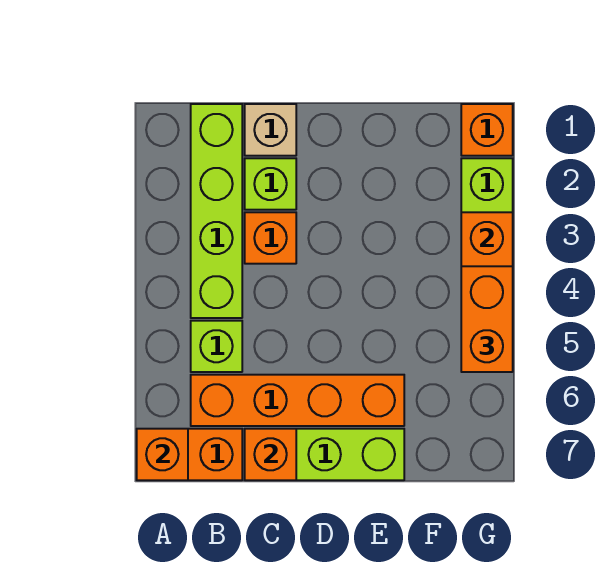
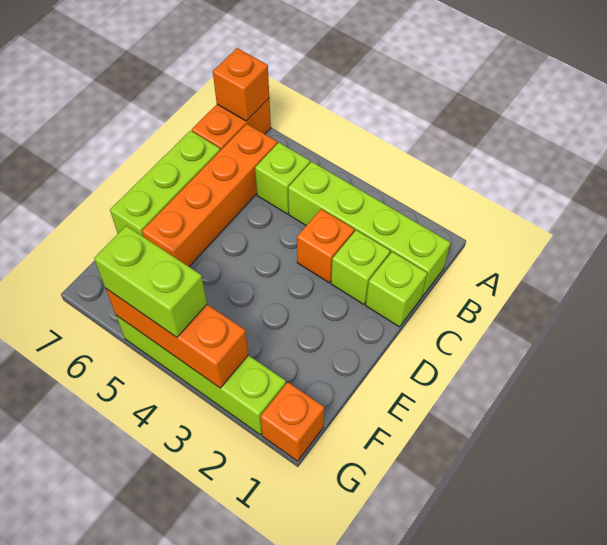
tan brick C1 level 1 -> lime brick C1 level 1
orange brick C7 level 2 -> none
orange brick G4:G5 level 3 -> lime brick G4:G5 level 3

